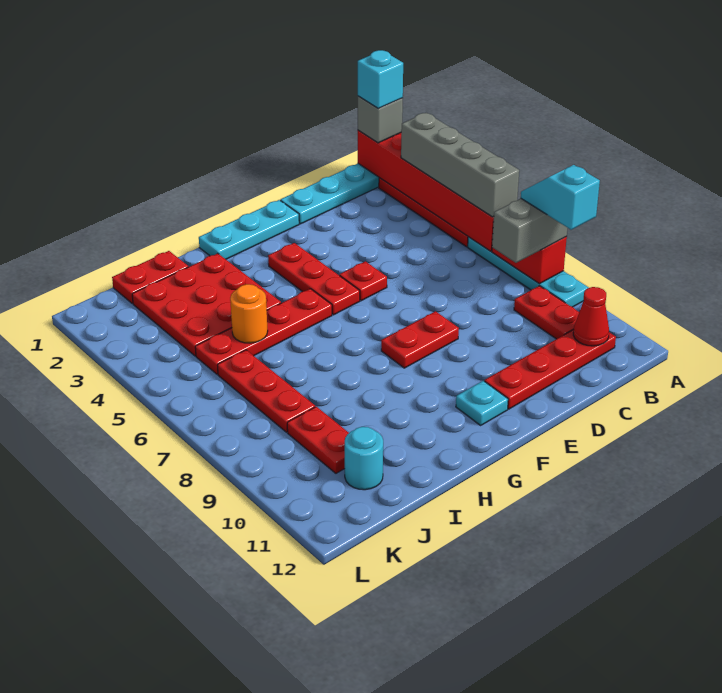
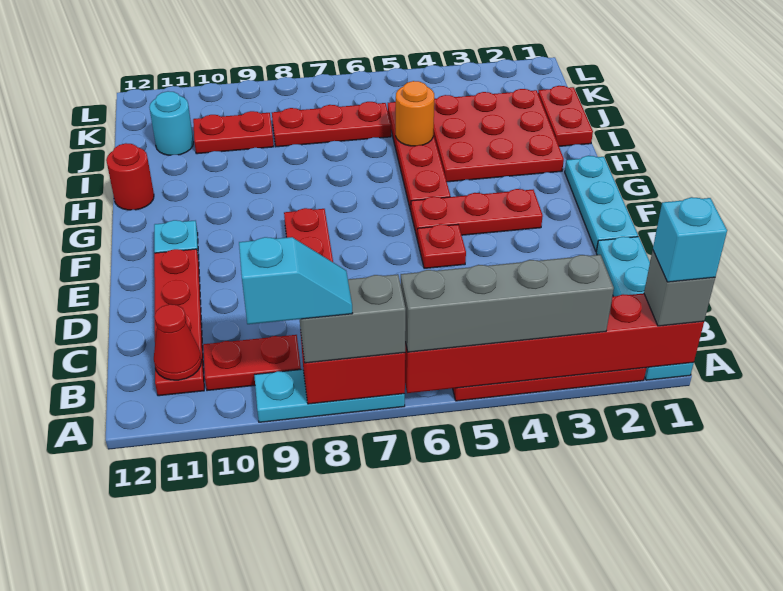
cyan plate A6:A9 level 1 -> cyan plate A7:A9 level 1
grey brick A8:B8 level 3 -> grey brick A7:A8 level 3
none -> red round brick H12 level 1

